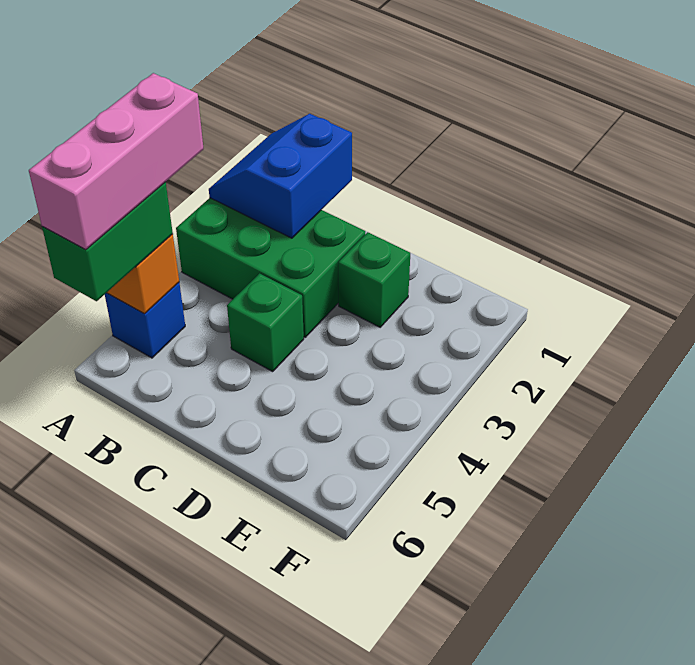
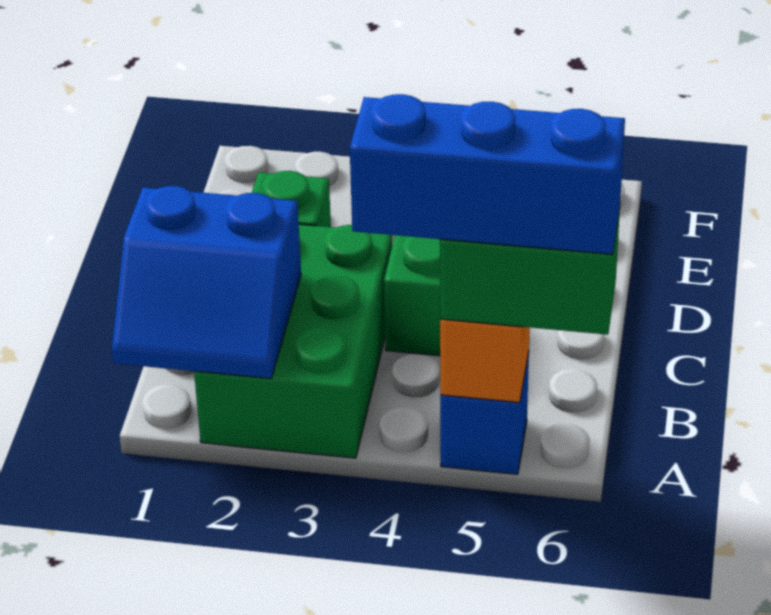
pink brick A4:A6 level 4 -> blue brick A4:A6 level 4

